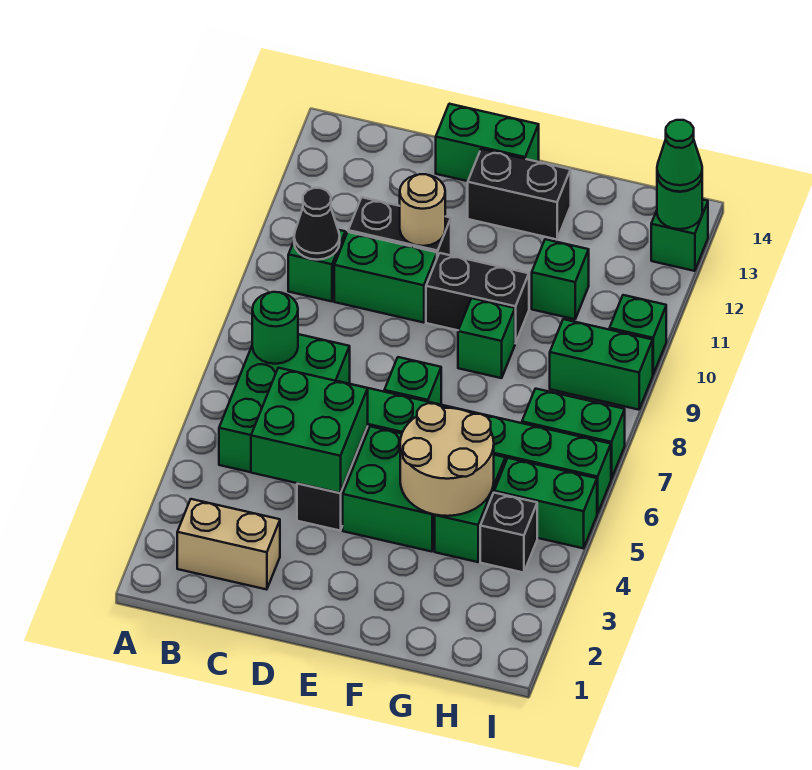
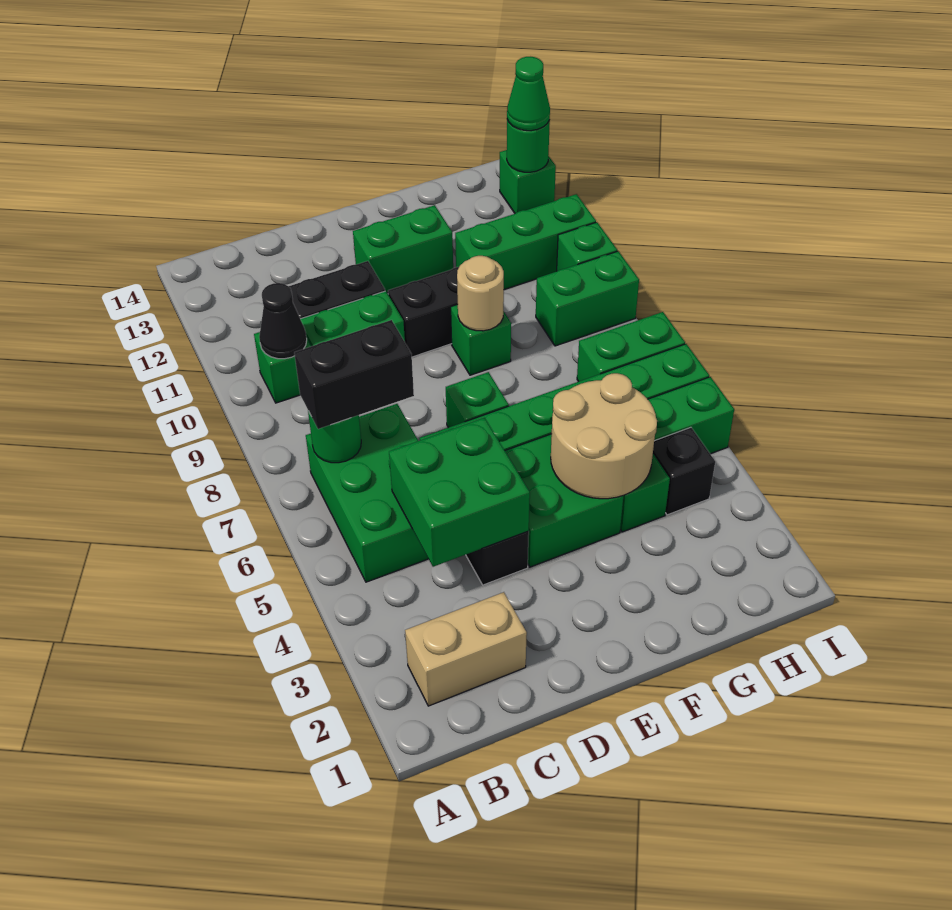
tan round brick D11 level 2 -> tan round brick F9 level 2
green brick D14:E14 level 1 -> green brick E12:F12 level 1
black brick E13:F13 level 1 -> black brick B7:C7 level 3
green brick G11 level 1 -> green brick G11:I11 level 1

